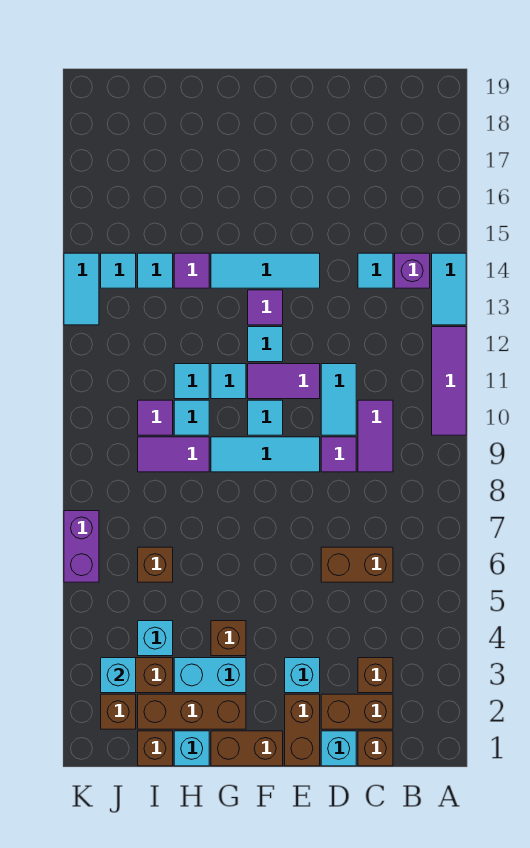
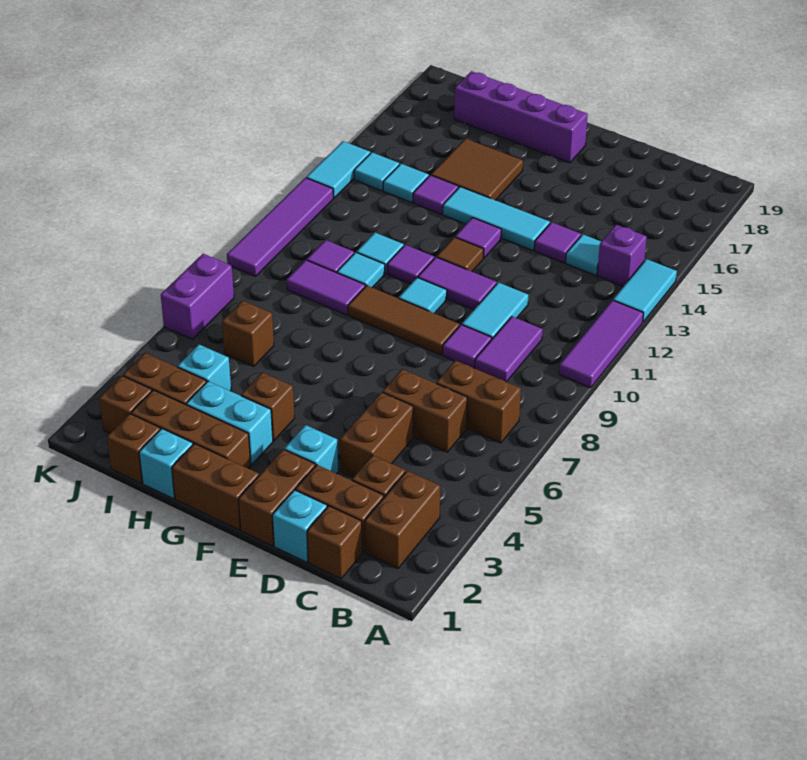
none -> brown brick B2:B3 level 1
none -> brown brick B7:C7 level 1
none -> brown brick D4:D5 level 1
none -> purple tile D14 level 1
cyan tile E9:G9 level 1 -> brown tile E9:G9 level 1
cyan tile F12 level 1 -> brown tile F12 level 1
none -> purple brick F18:I18 level 1
cyan tile G11 level 1 -> purple tile G11 level 1
none -> brown tile G15:H16 level 1
cyan brick J3 level 2 -> none
none -> purple tile K9:K12 level 1

